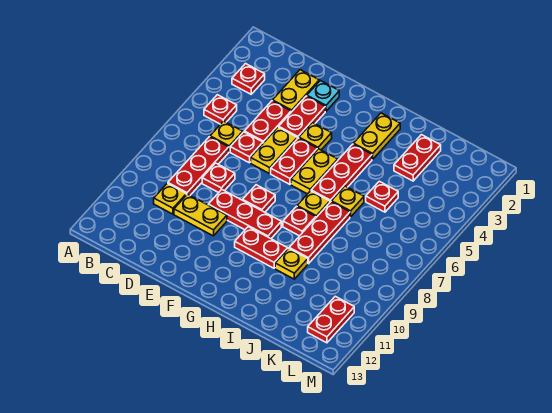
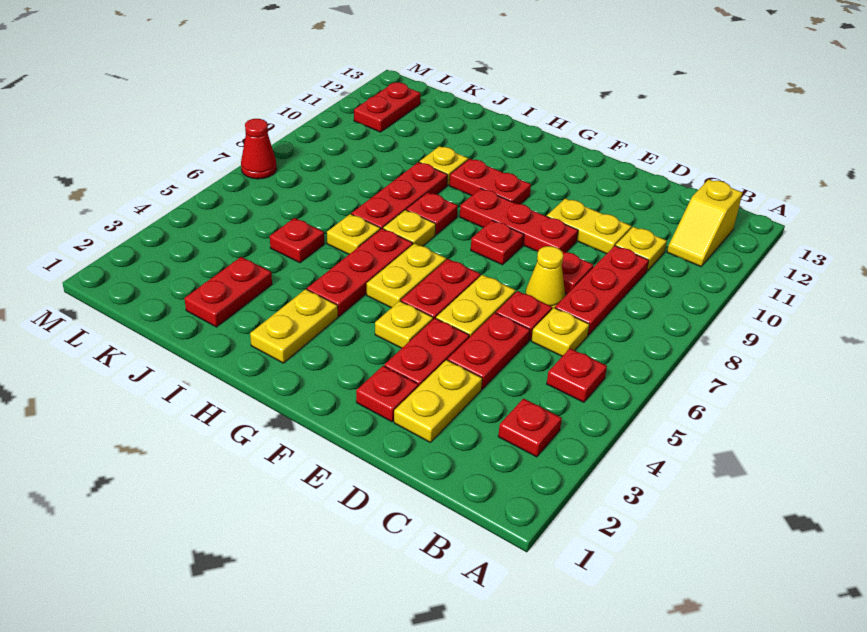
none -> yellow slope B11:B12 level 1 top 12
none -> yellow cone D7 level 1
cyan plate E2 level 1 -> red plate E2 level 1
none -> red cone M7 level 1

